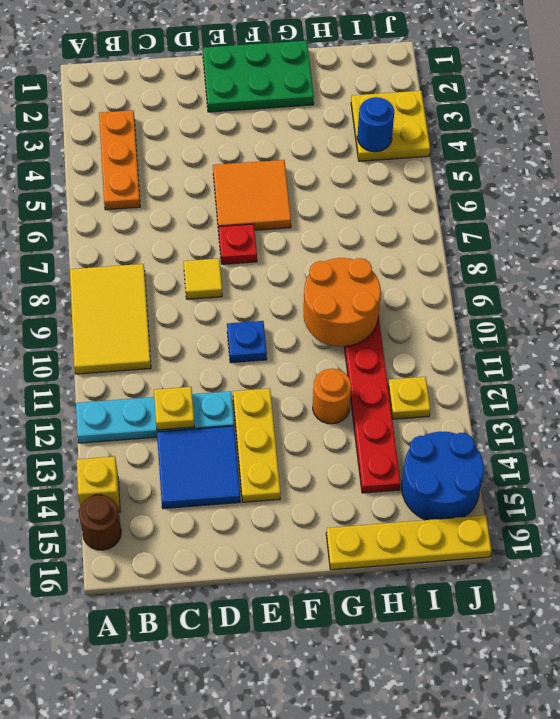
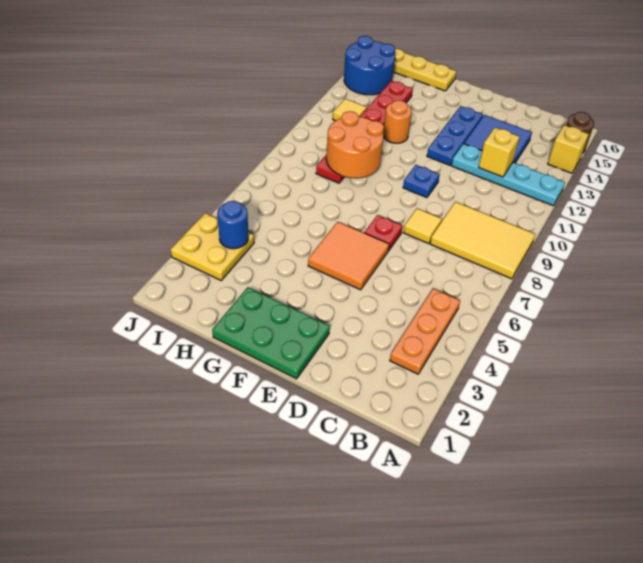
yellow tile A8:B10 level 1 -> yellow tile A8:C9 level 1
yellow plate C12 level 2 -> yellow brick C12 level 2
yellow plate E12:E14 level 1 -> blue plate E12:E14 level 1
yellow plate I12 level 1 -> yellow tile I12 level 1

